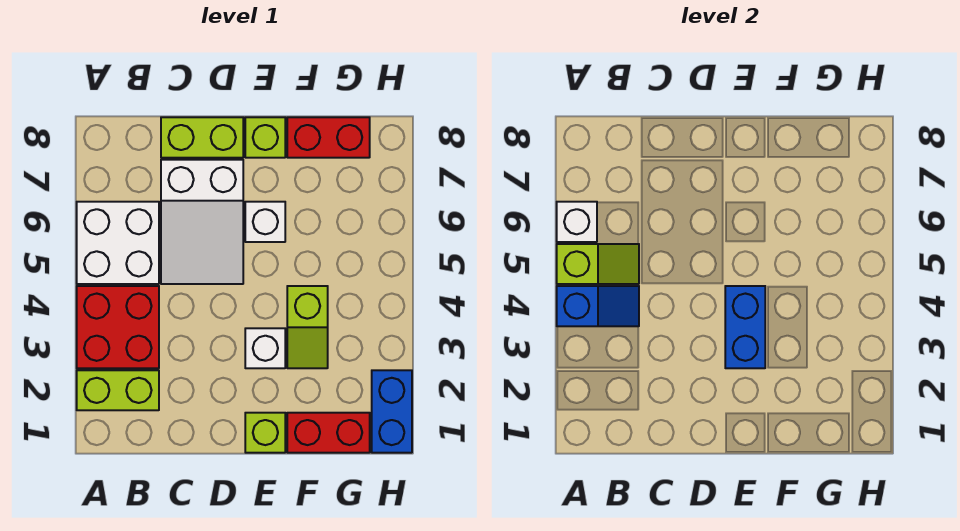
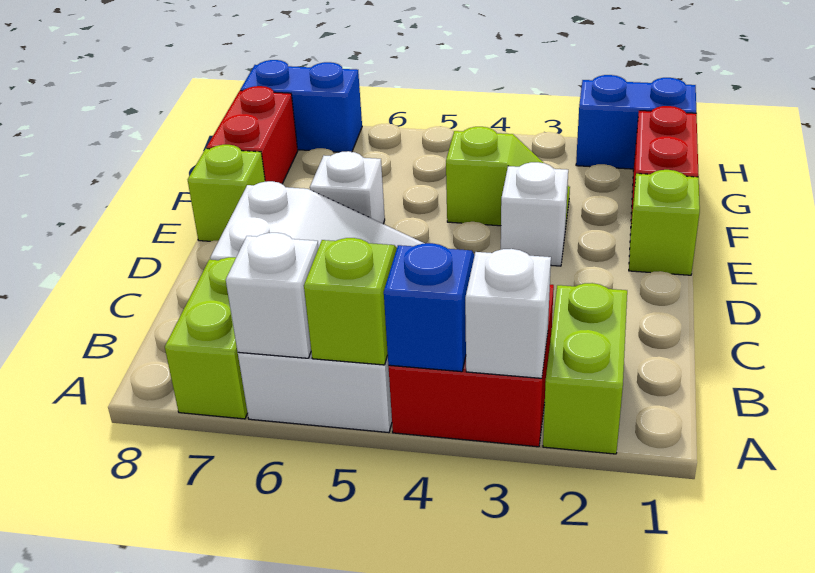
none -> white brick A3 level 2
lime brick C8:D8 level 1 -> lime brick A7:B7 level 1
blue brick E3:E4 level 2 -> blue brick H7:H8 level 1

